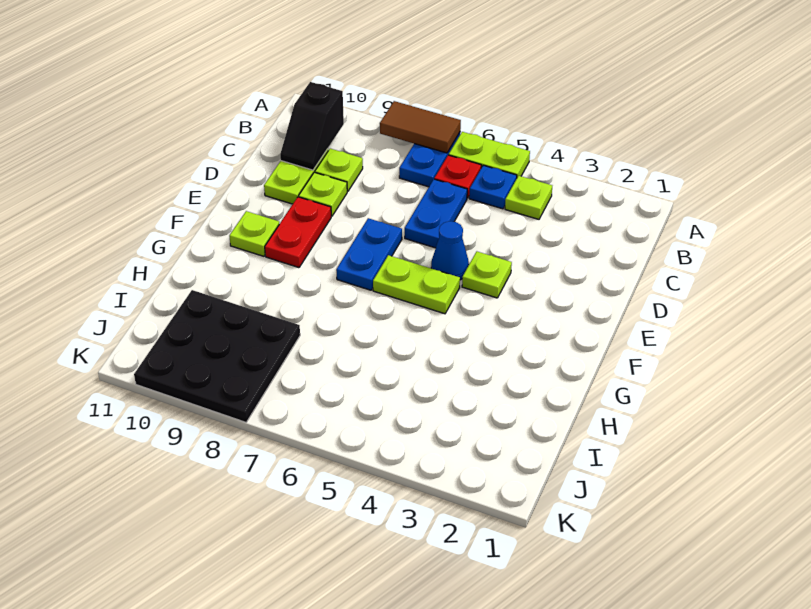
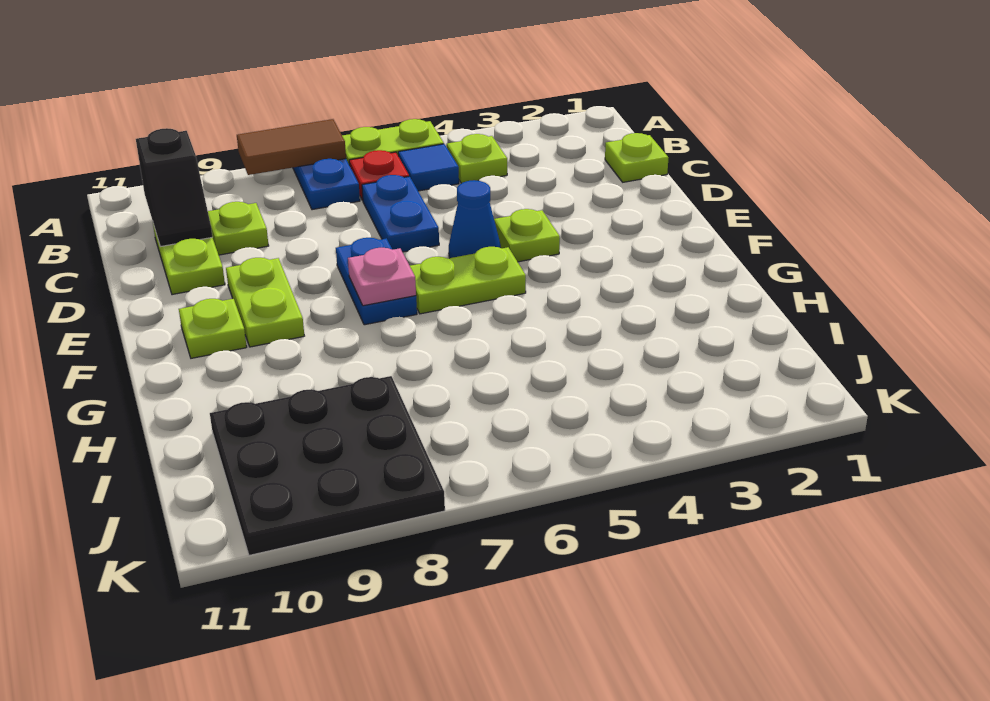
blue plate B5 level 1 -> blue tile B5 level 1
lime plate D9 level 1 -> lime plate C1 level 1
red plate E9:F9 level 1 -> lime plate E9:F9 level 1
none -> pink plate F7 level 2

